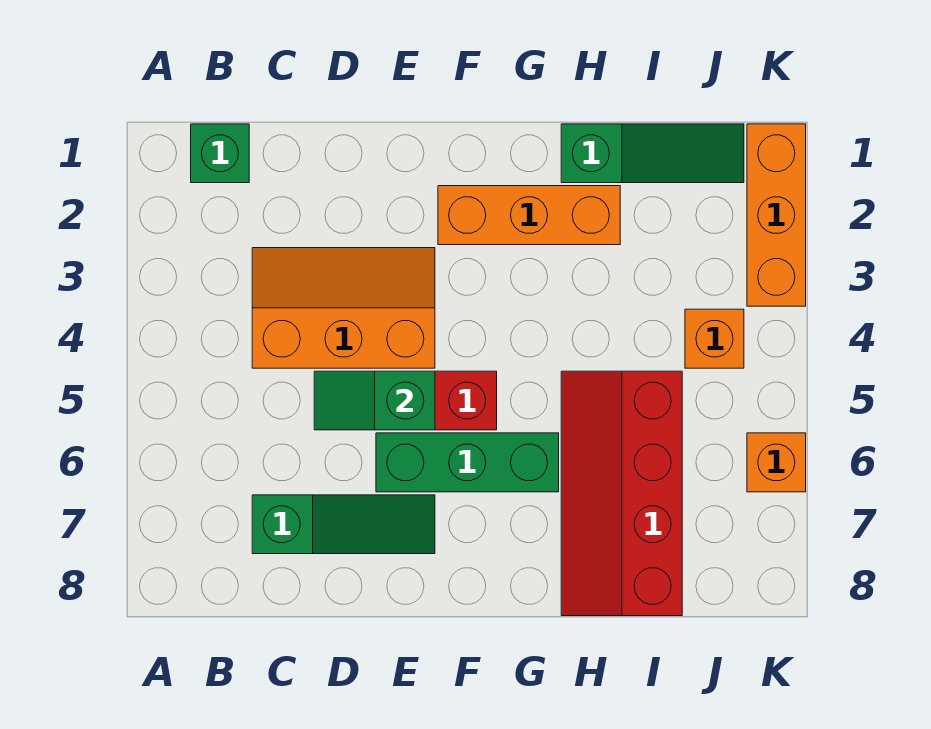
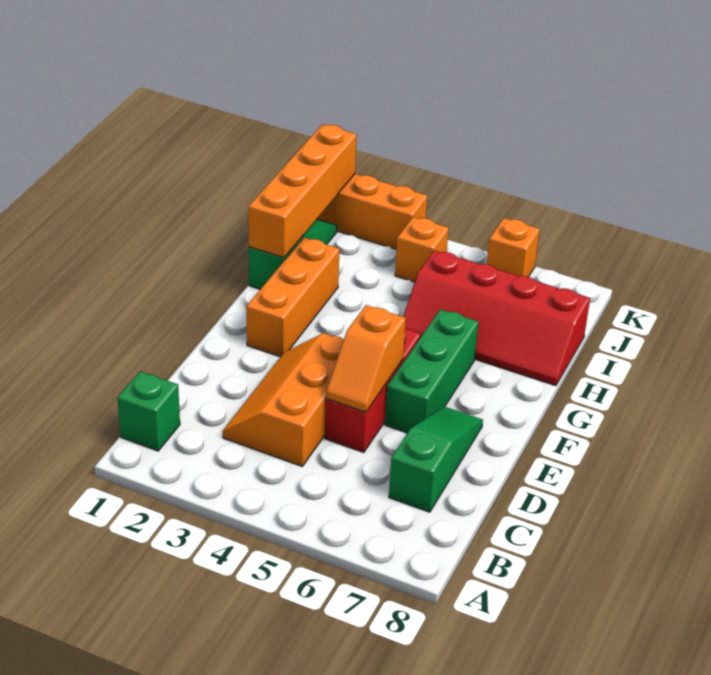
green slope D5:E5 level 2 top E -> orange slope D5:E5 level 2 top E
none -> orange brick H1:K1 level 2

